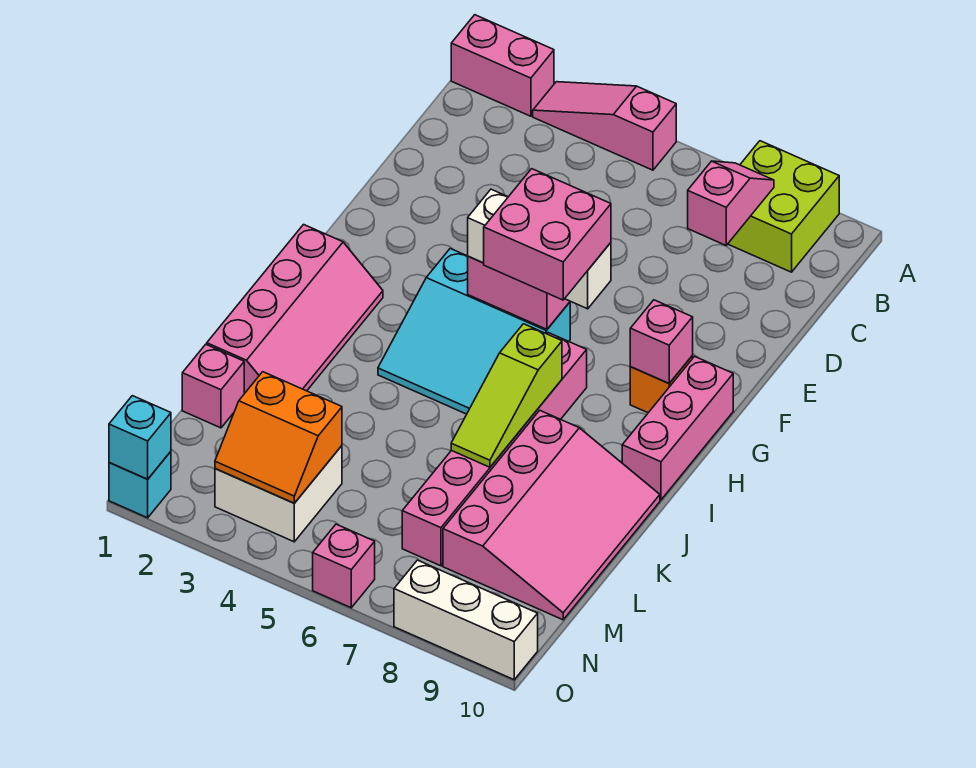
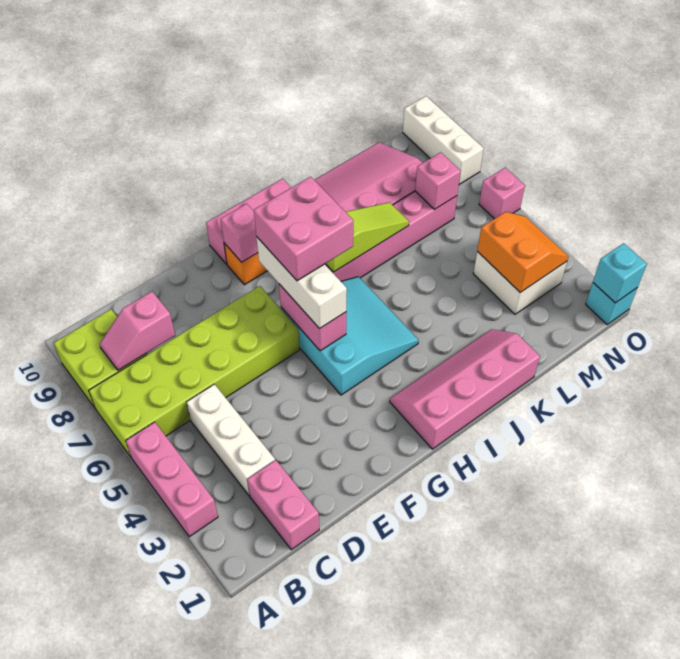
pink brick A1:A2 level 1 -> pink brick C1:C2 level 1
pink slope A3:A5 level 1 top 5 -> pink brick A3:A5 level 1
none -> lime brick A6:F7 level 1
none -> white brick C3:C5 level 1
pink brick L1 level 1 -> pink brick M7 level 2

